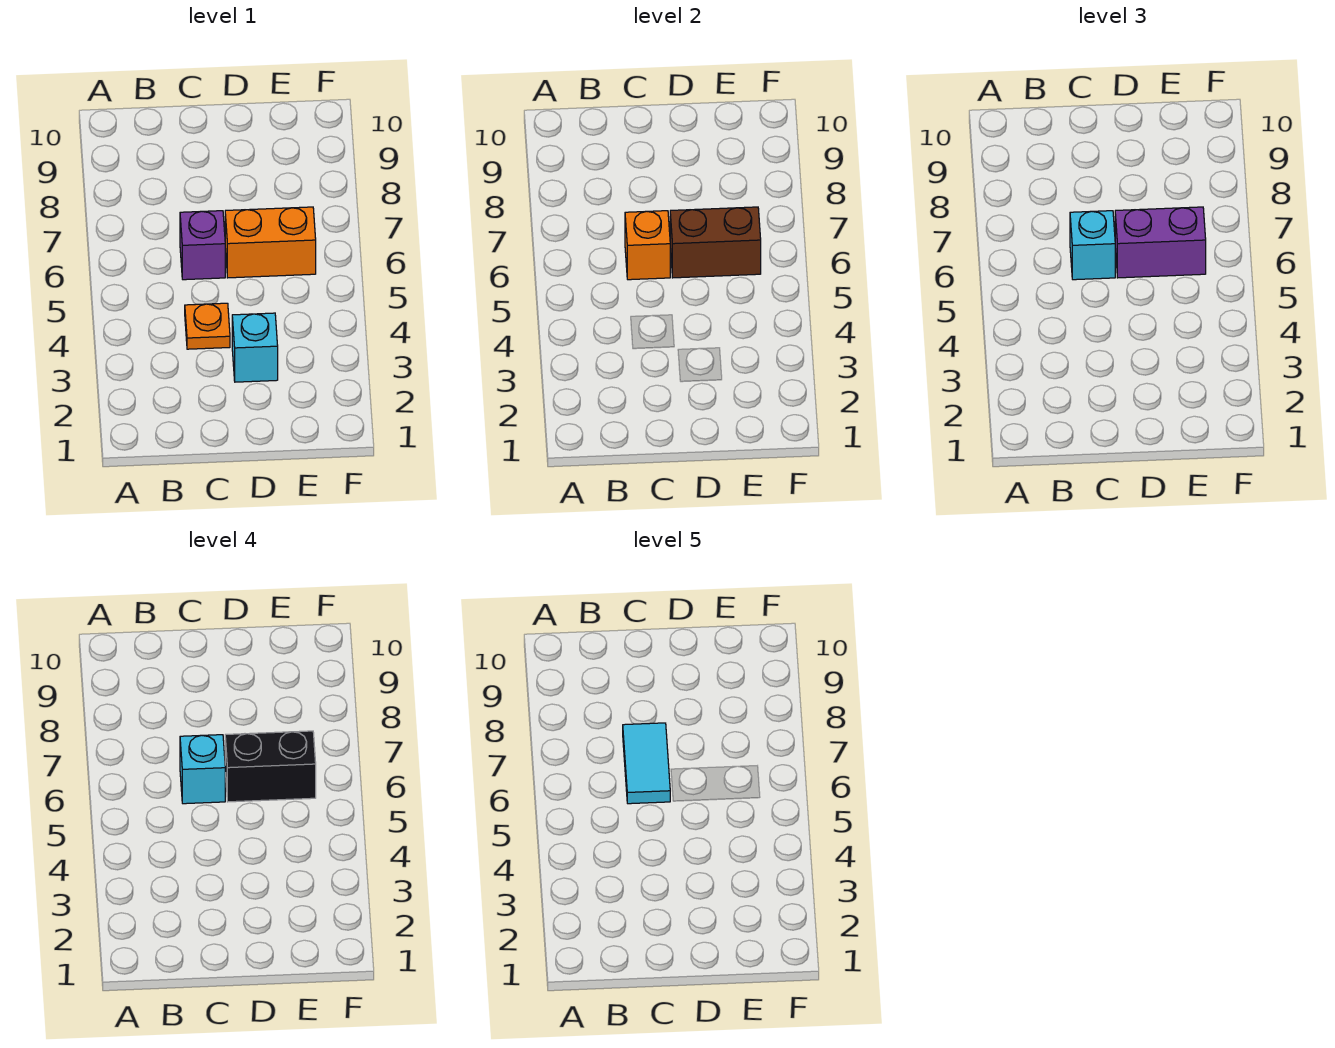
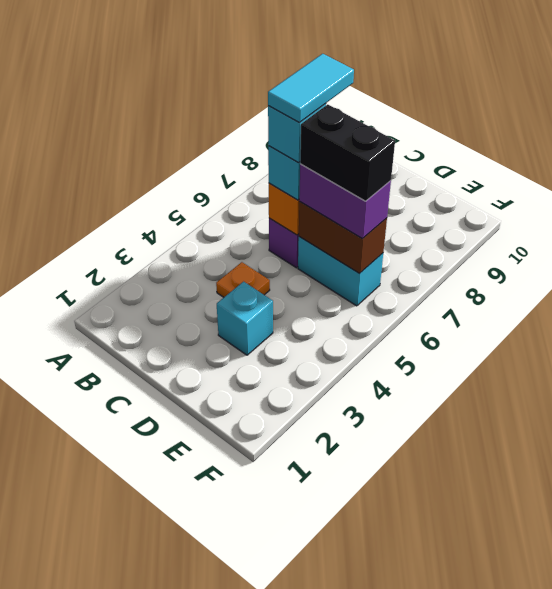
orange brick D6:E6 level 1 -> cyan brick D6:E6 level 1

